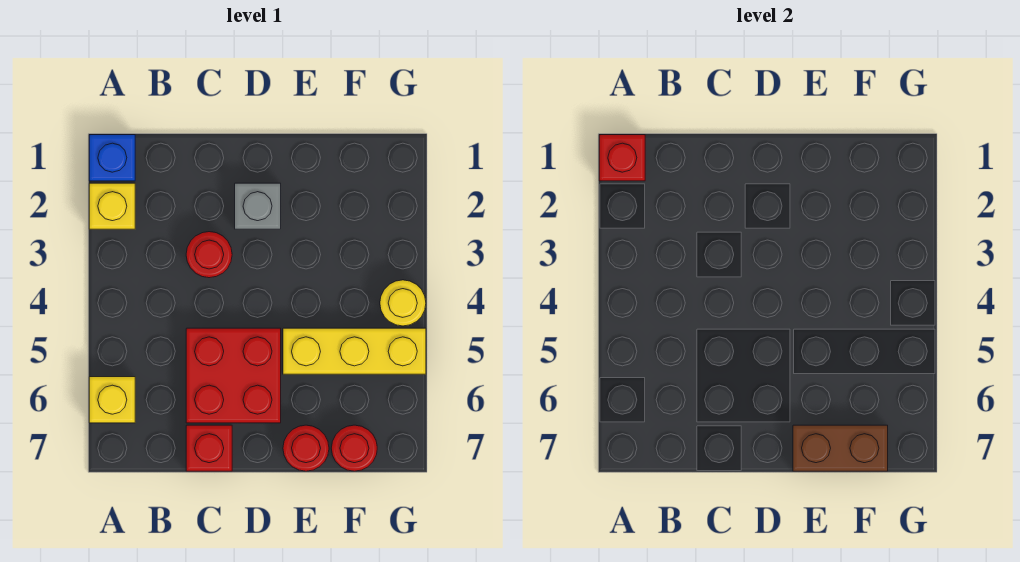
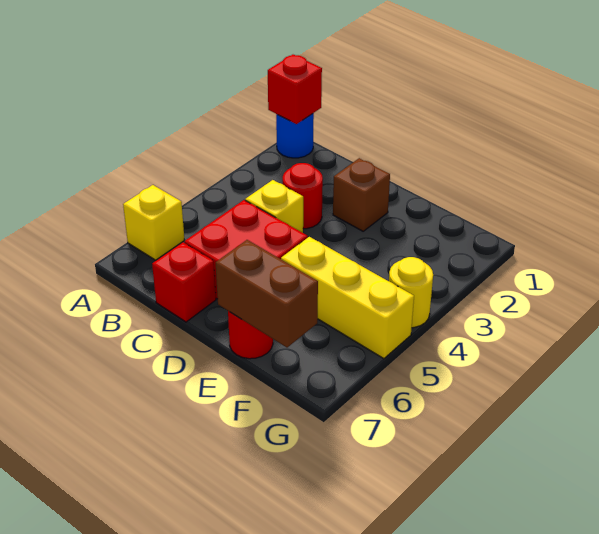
blue brick A1 level 1 -> blue round brick A1 level 1
yellow brick A2 level 1 -> yellow brick C4 level 1
grey brick D2 level 1 -> brown brick D2 level 1
red round brick F7 level 1 -> none

